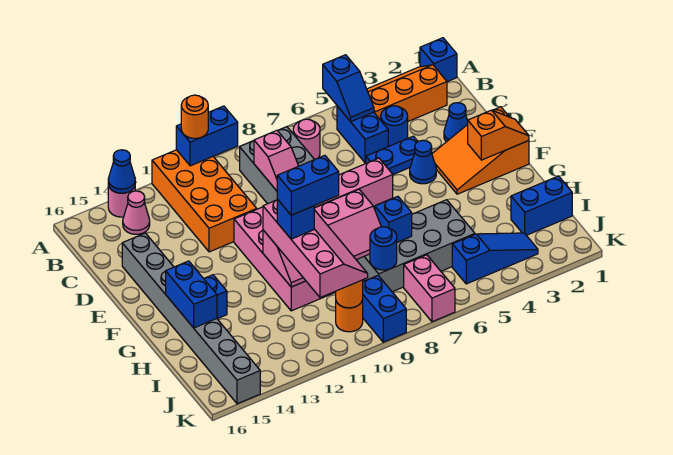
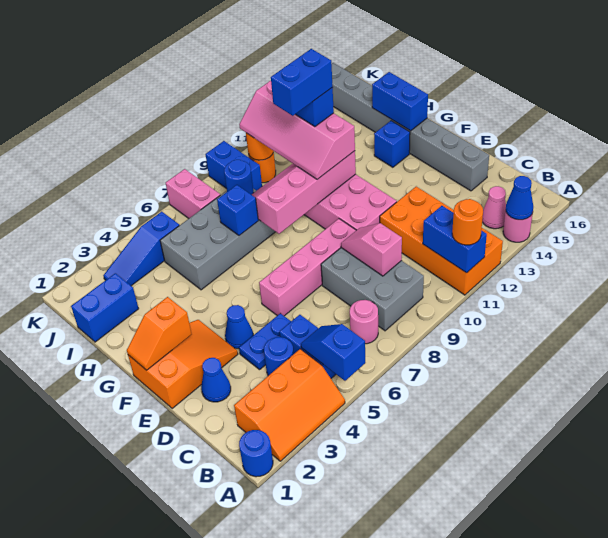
blue brick A1 level 1 -> blue round brick A1 level 1
blue brick A10:A11 level 2 -> blue brick A11:B11 level 2

